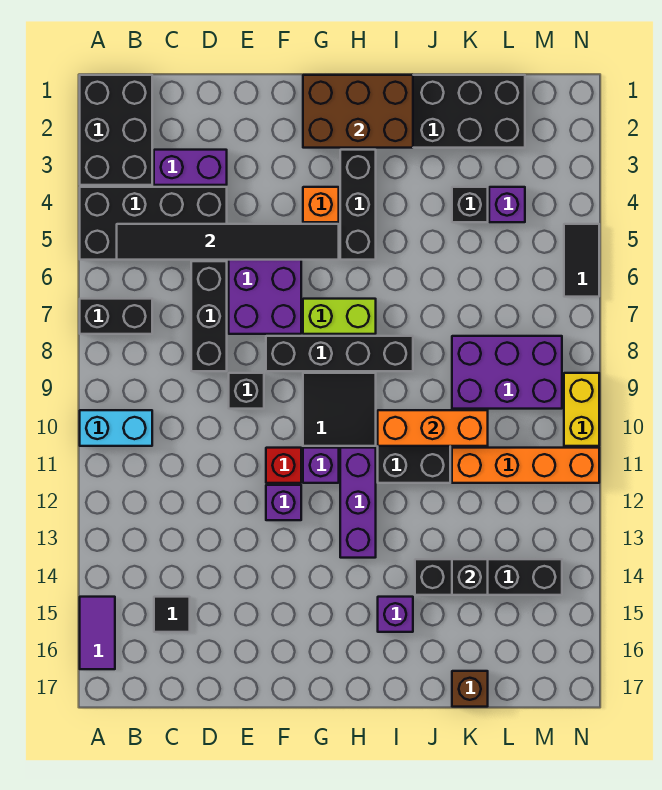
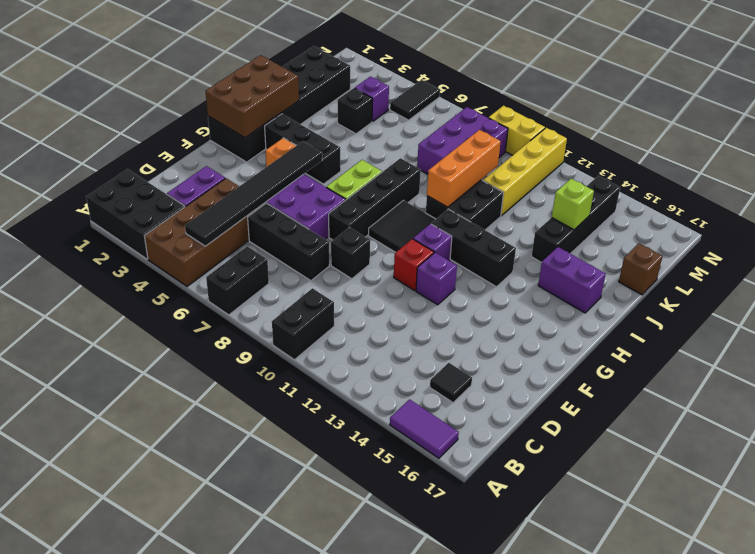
black brick A4:D5 level 1 -> brown brick A4:D5 level 1
cyan brick A10:B10 level 1 -> black brick A10:B10 level 1
purple brick H11:H13 level 1 -> black brick H11:H13 level 1
purple brick I15 level 1 -> purple brick I15:I16 level 1
orange brick K11:N11 level 1 -> yellow brick K11:N11 level 1
black brick K14 level 2 -> lime brick K14 level 2
black tile N5:N6 level 1 -> black tile M5:N5 level 1

